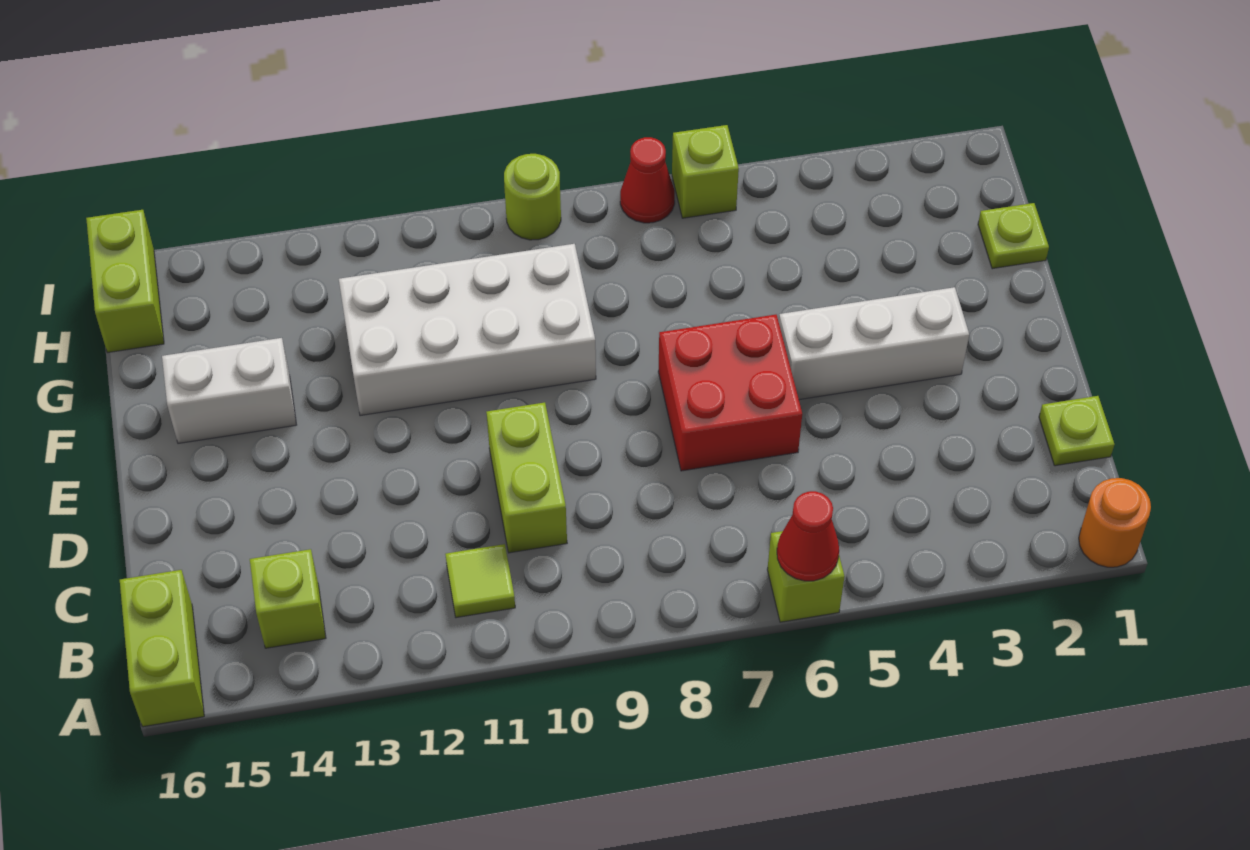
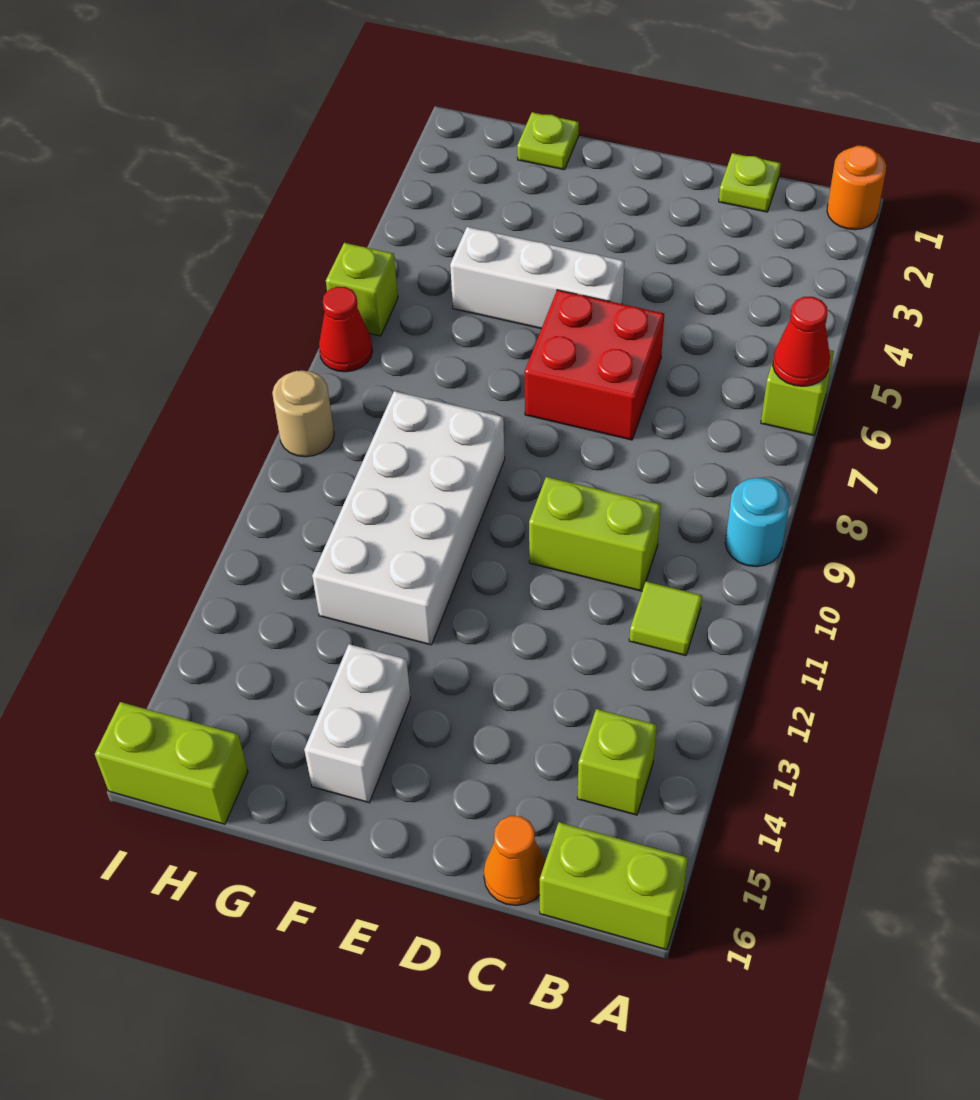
none -> cyan round brick A9 level 1
none -> orange cone C16 level 1
white brick E3:E5 level 1 -> white brick E5:G5 level 1
lime round brick I9 level 1 -> tan round brick I9 level 1

